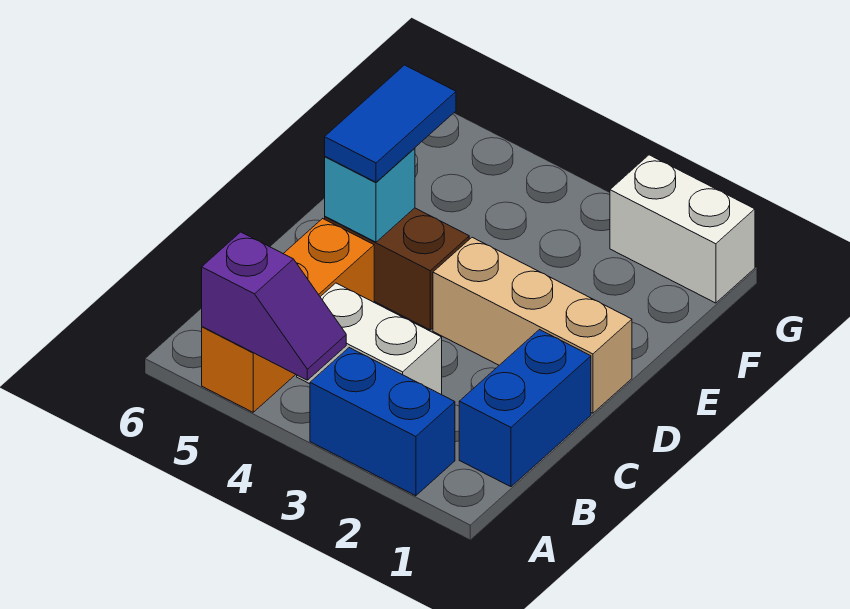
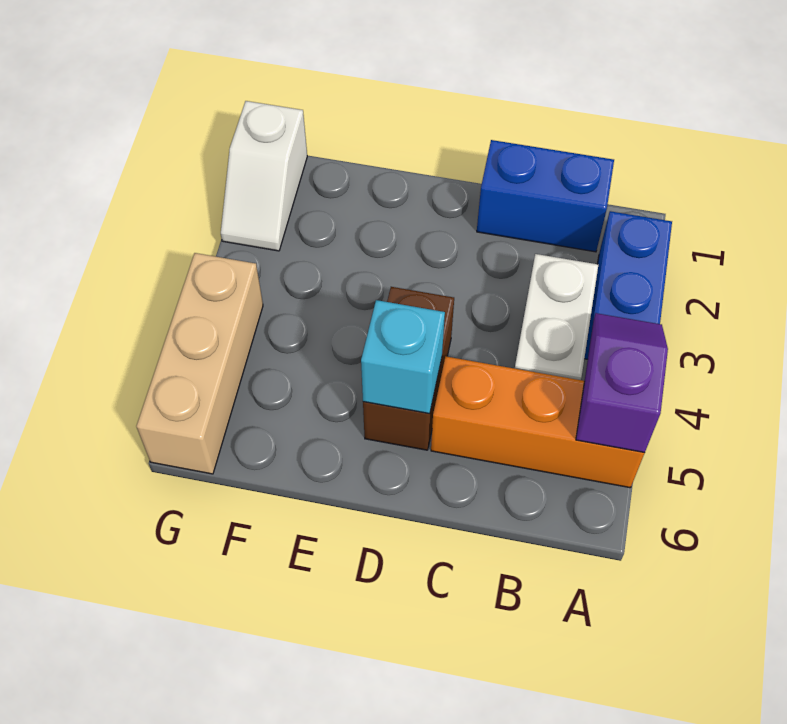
tan brick D1:D3 level 1 -> tan brick G4:G6 level 1
blue tile D5:E5 level 3 -> none
white brick G1:G2 level 1 -> white slope G1:G2 level 1 top 1

